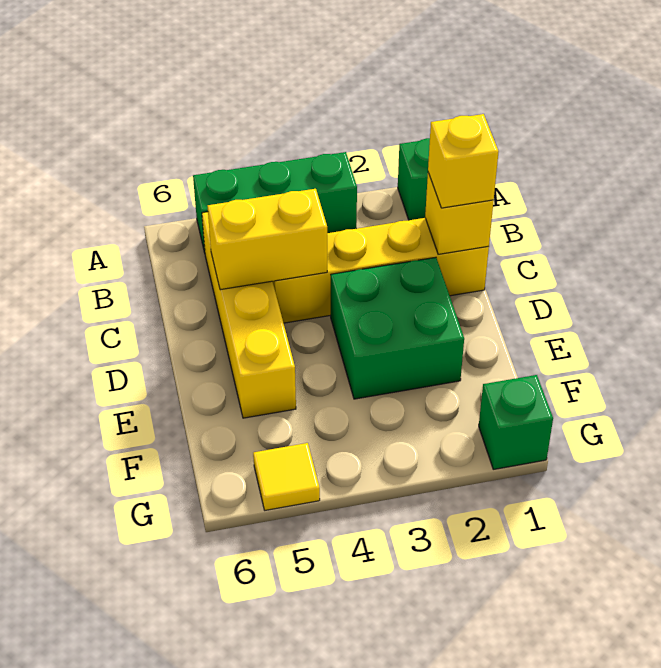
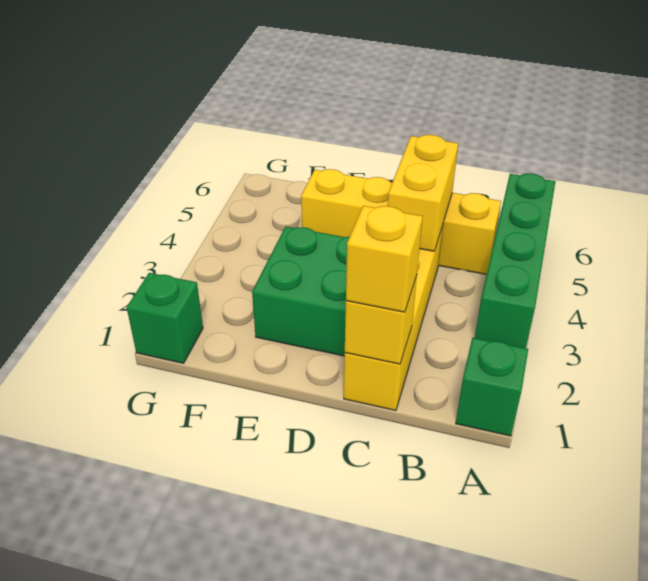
green brick A3:A5 level 1 -> green brick A3:A6 level 1
yellow tile G5 level 1 -> none

